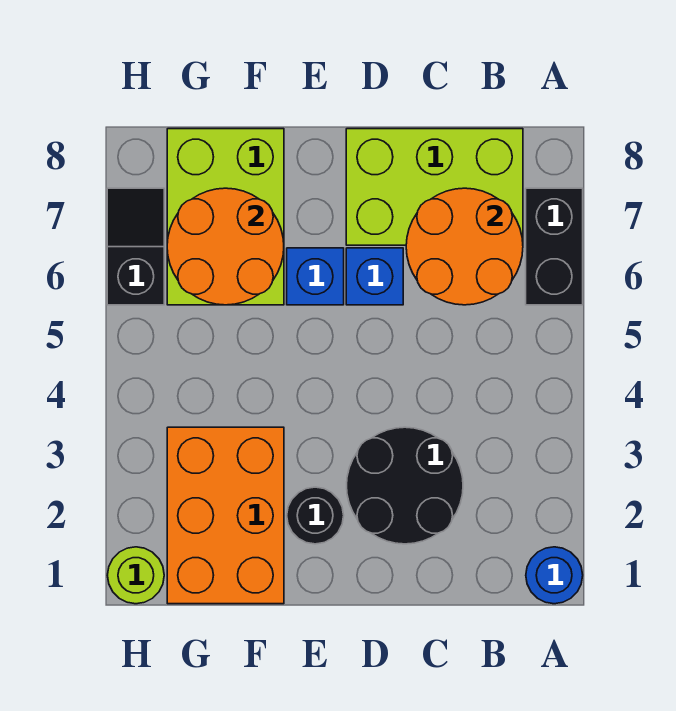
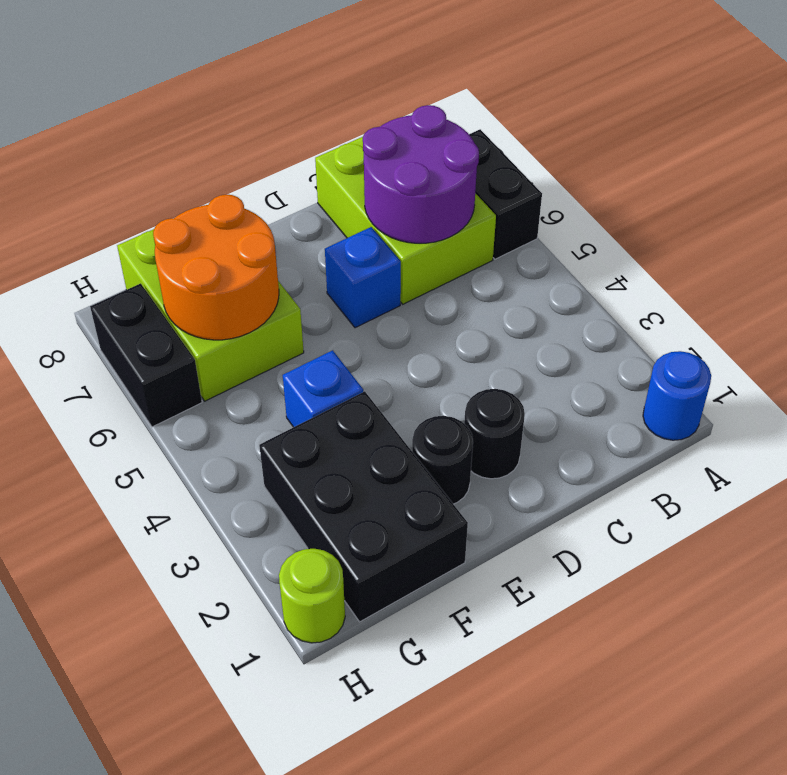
orange round brick B6:C7 level 2 -> purple round brick B6:C7 level 2
lime brick B7:D8 level 1 -> lime brick B6:C8 level 1
black round brick C2:D3 level 1 -> black round brick D2 level 1
blue brick E6 level 1 -> blue brick F4 level 1
orange brick F1:G3 level 1 -> black brick F1:G3 level 1
black slope H6:H7 level 1 top 6 -> black brick H6:H7 level 1

